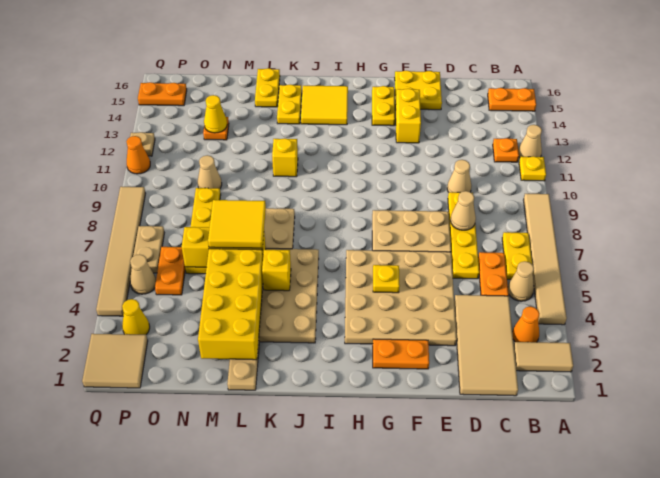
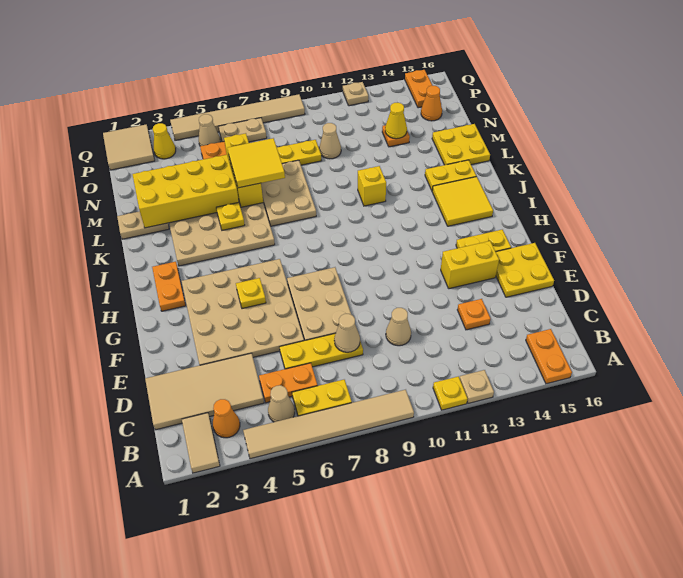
tan cone A12 level 1 -> tan plate A12 level 1
orange plate B12 level 1 -> orange plate D13 level 1
yellow plate D6:D9 level 1 -> yellow plate D6:D8 level 1
orange plate F2:G2 level 1 -> orange plate H2:I2 level 1
yellow brick K5 level 2 -> yellow plate K5 level 2
yellow plate L15:L16 level 1 -> yellow plate L15:M16 level 1
orange cone Q11 level 1 -> orange cone O15 level 1

